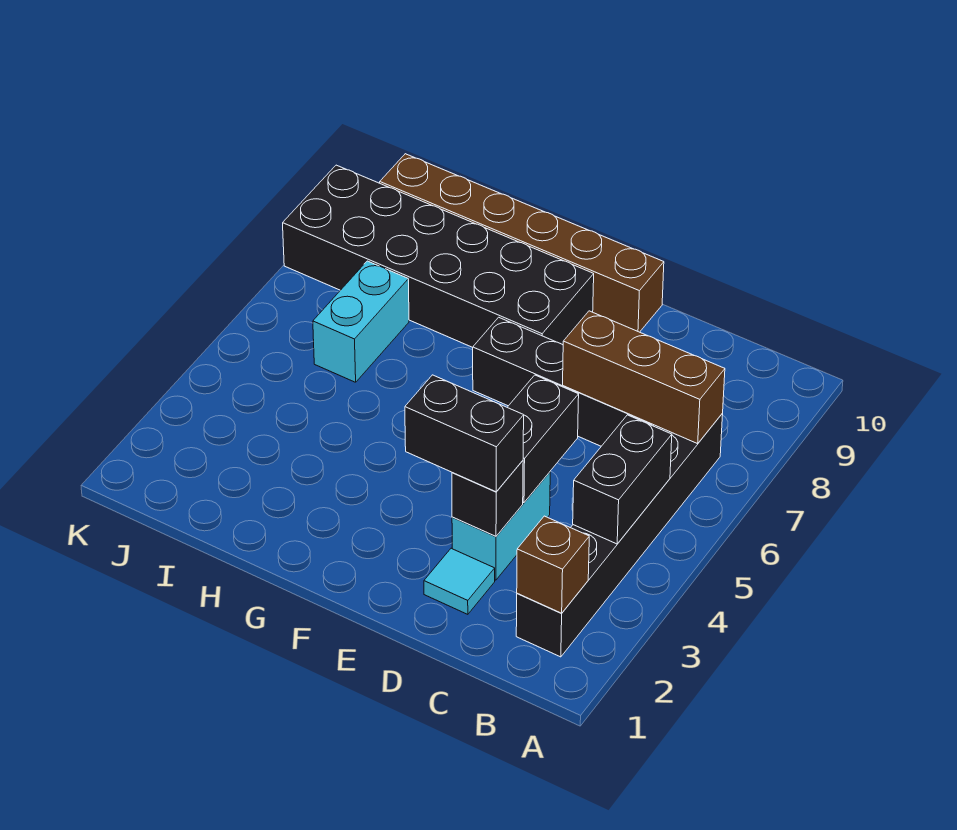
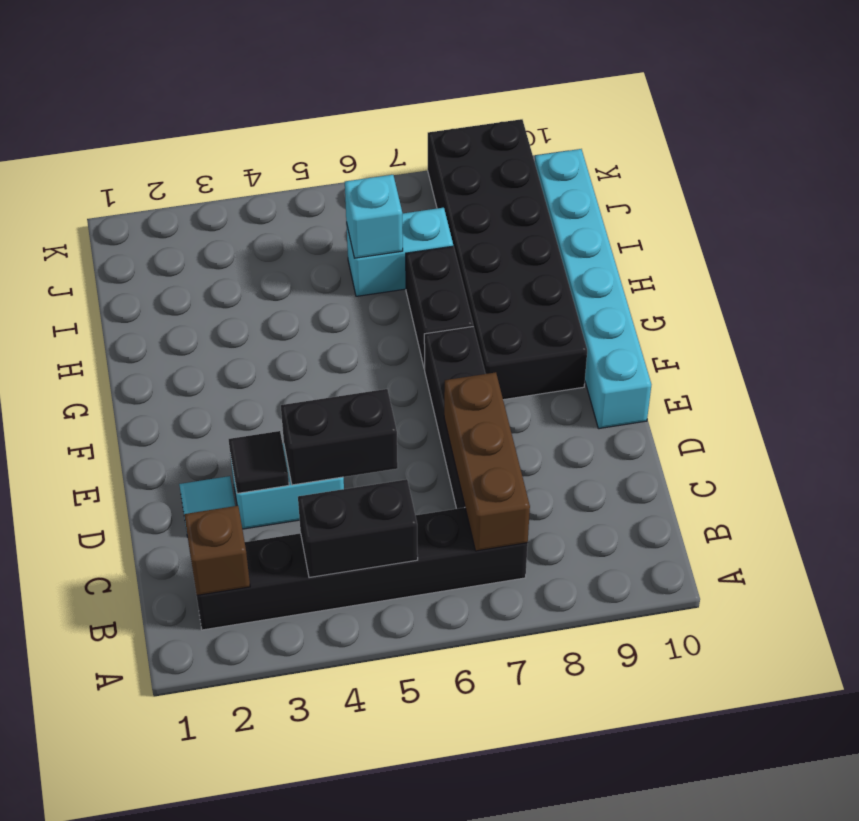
black brick D3 level 2 -> black tile D3 level 2
black brick D3:E3 level 3 -> black brick G7:H7 level 1
brown brick E10:J10 level 1 -> cyan brick E10:J10 level 1
none -> cyan brick I6 level 2

